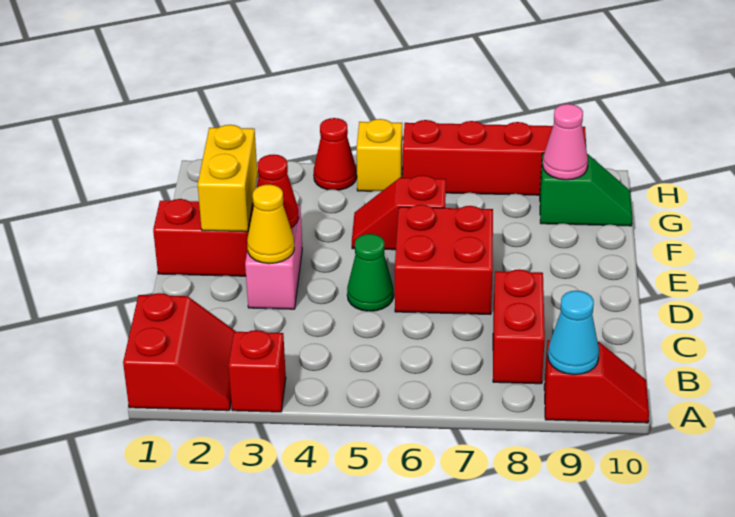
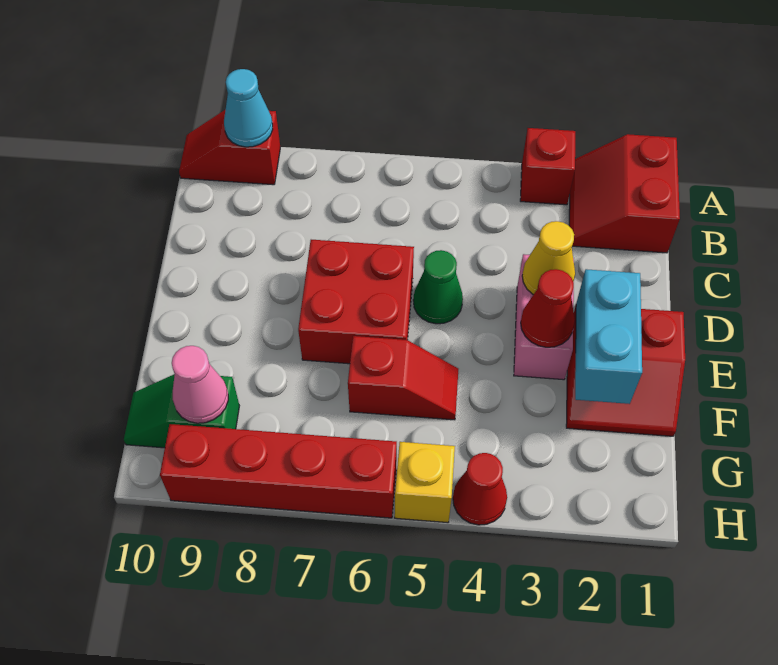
red brick B8:C8 level 1 -> none
yellow brick E2:F2 level 2 -> cyan brick E2:F2 level 2

